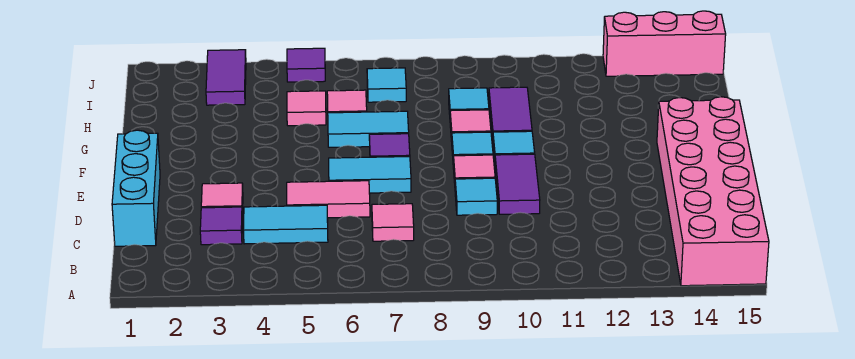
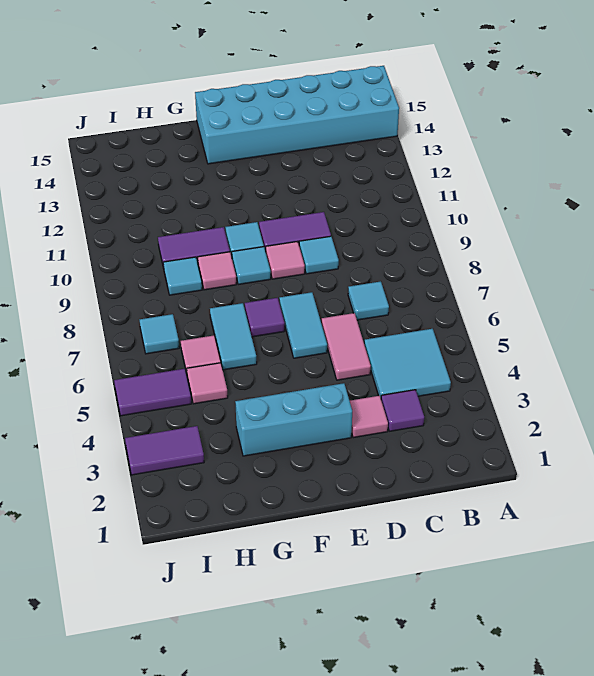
pink brick A14:F15 level 1 -> cyan brick A14:F15 level 1
cyan brick C1:E1 level 1 -> cyan brick E3:G3 level 1
cyan tile C4:C5 level 1 -> cyan tile B4:C5 level 1
pink tile C7 level 1 -> cyan tile C7 level 1
purple tile J5 level 1 -> purple tile I5:J5 level 1
pink brick J13:J15 level 1 -> none

